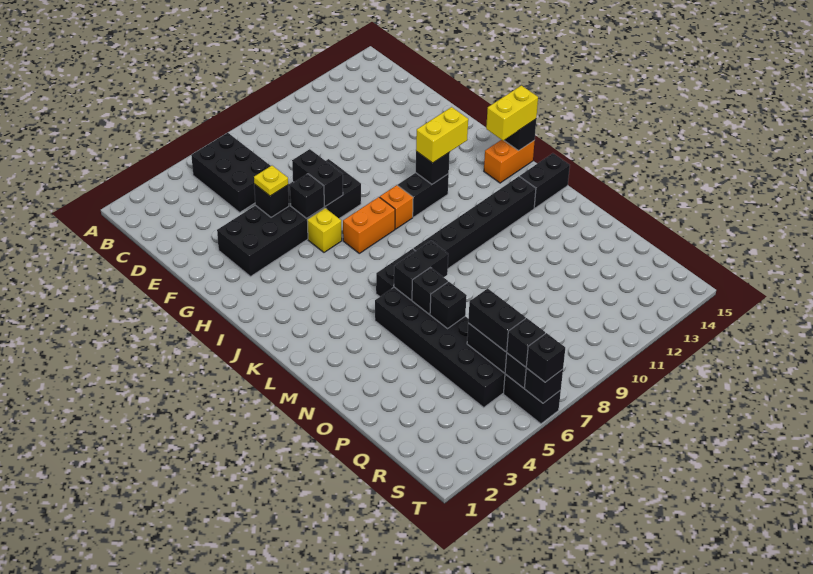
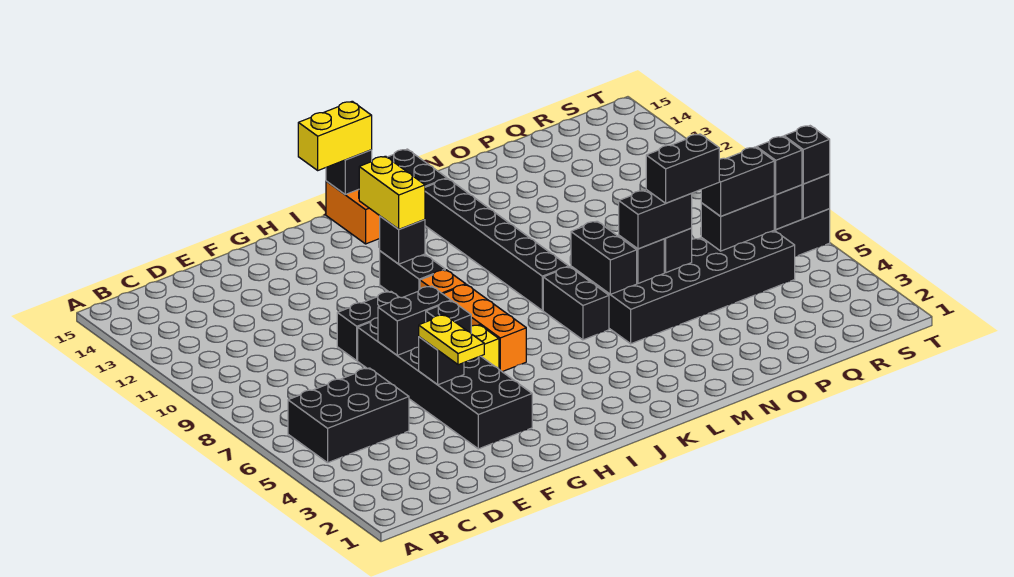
yellow plate F5 level 3 -> yellow plate F4:F5 level 3
none -> black brick F9:G9 level 1
orange brick I7:I8 level 1 -> orange brick I6:I8 level 1
yellow brick J14:J15 level 3 -> yellow brick I15:J15 level 3
none -> black brick N6:O6 level 3
none -> black brick O6:P6 level 4

